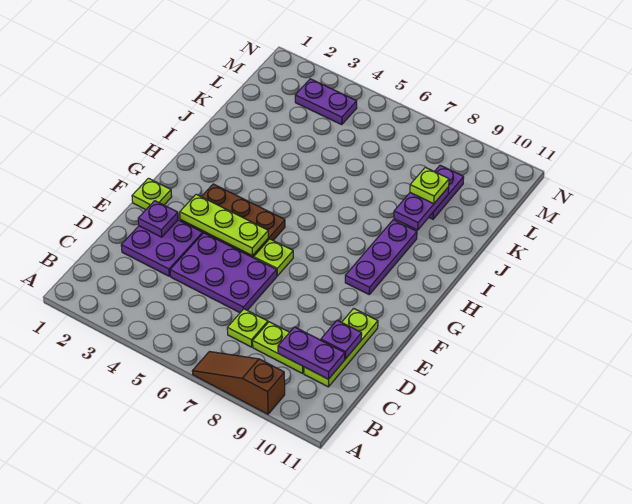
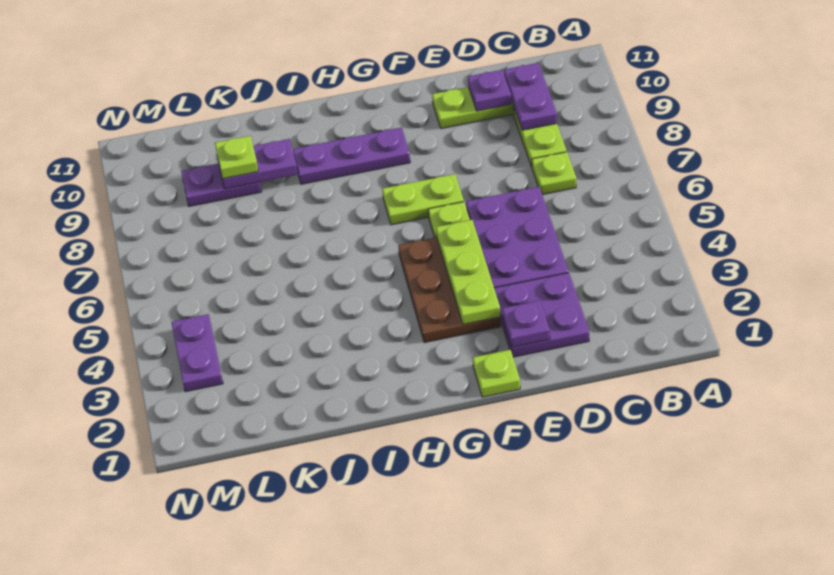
brown slope A7:A9 level 1 top 9 -> none
none -> lime plate F7:G7 level 1

